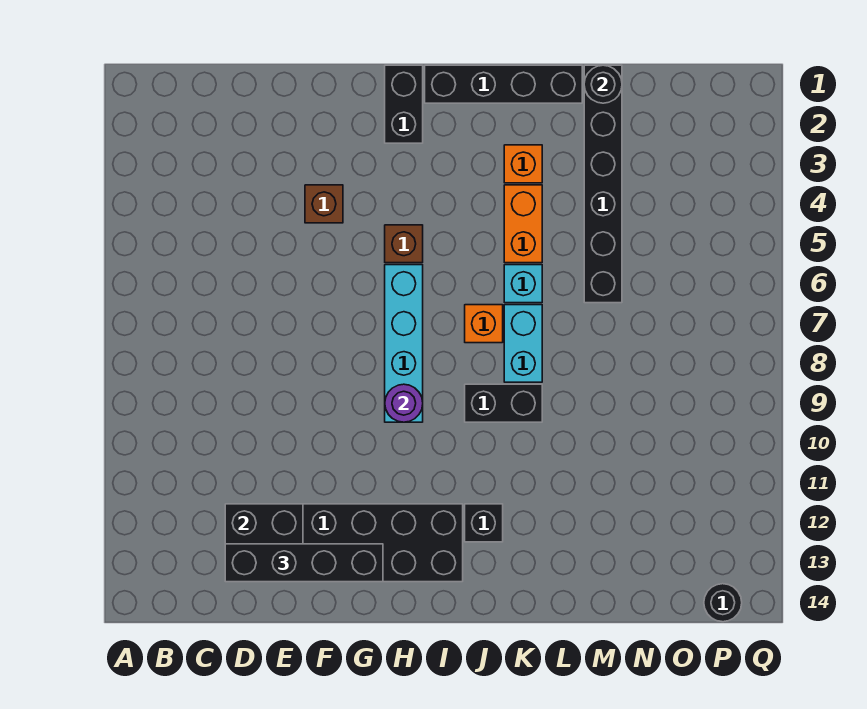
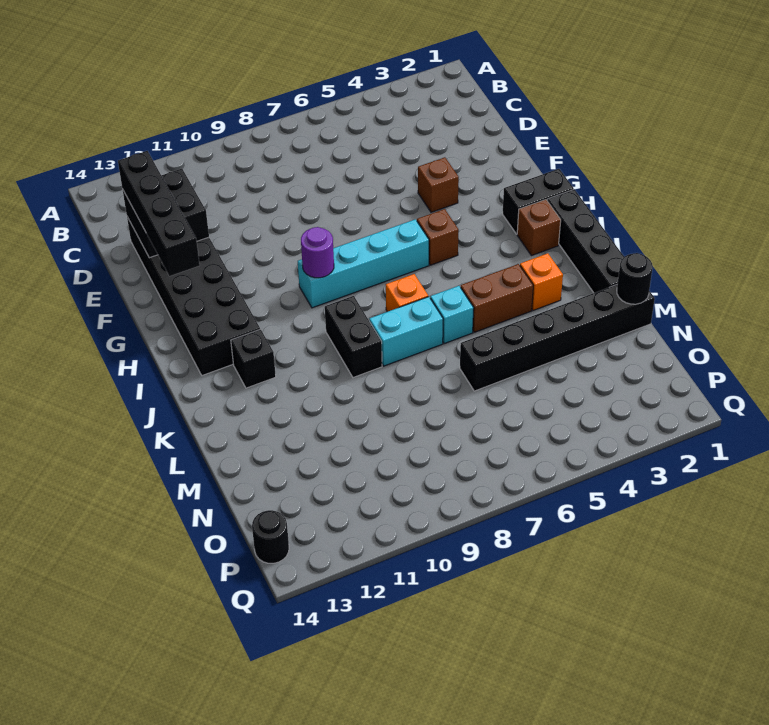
none -> brown brick I2 level 1
orange brick K4:K5 level 1 -> brown brick K4:K5 level 1

